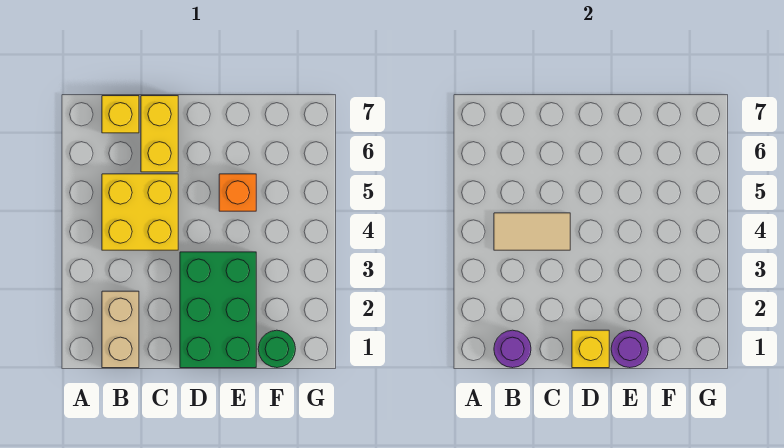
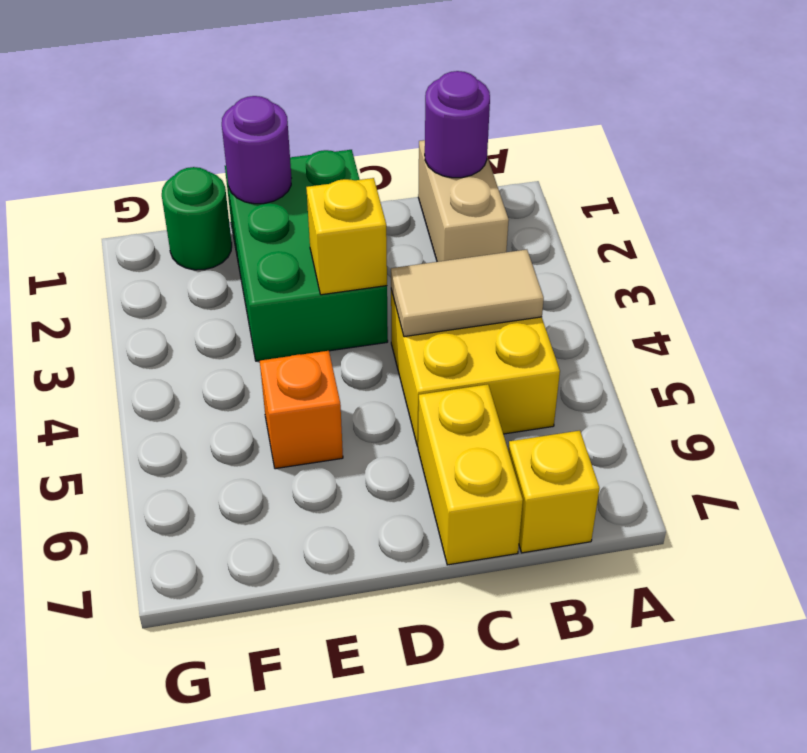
yellow brick D1 level 2 -> yellow brick D3 level 2

